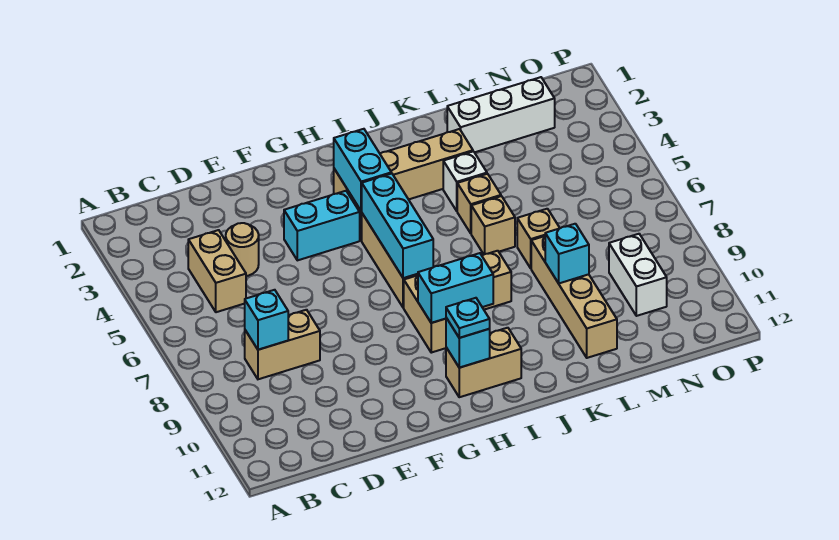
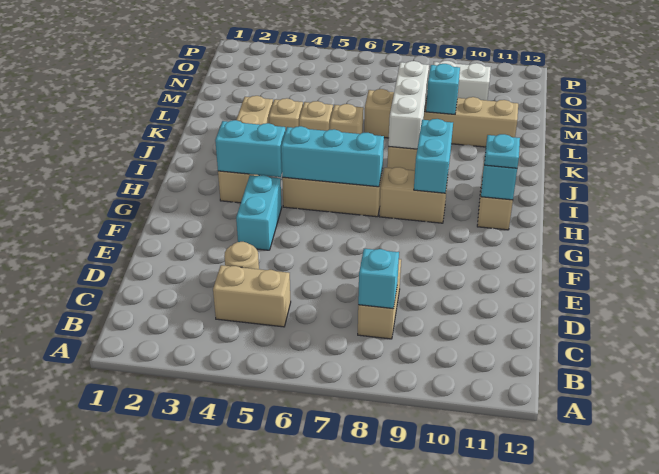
white brick K4 level 1 -> tan brick K4 level 1
white brick L2:N2 level 1 -> white brick J8:L8 level 2

